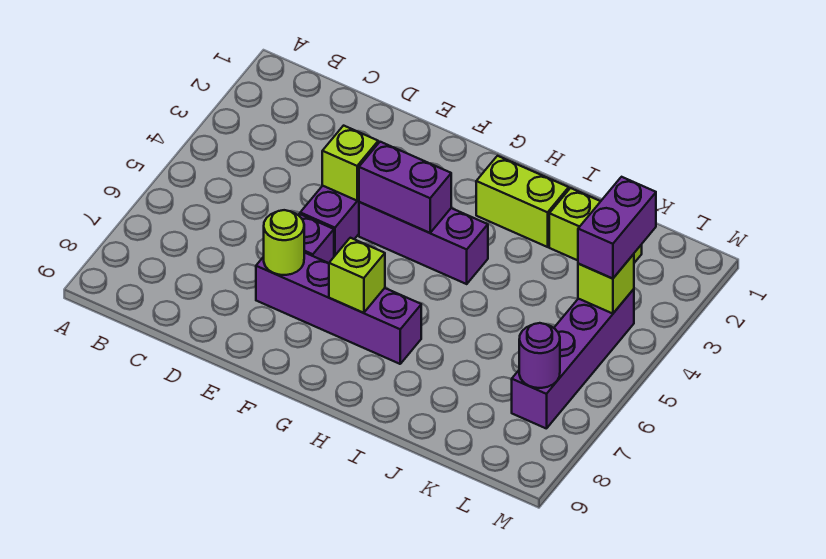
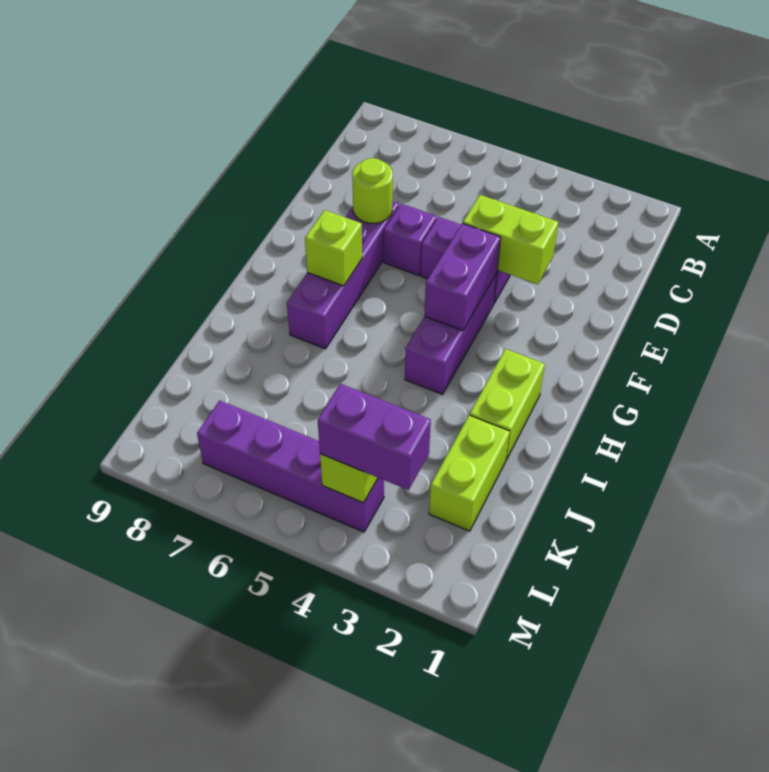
lime brick E4 level 2 -> lime brick E3:E4 level 2
purple round brick L7 level 2 -> none

